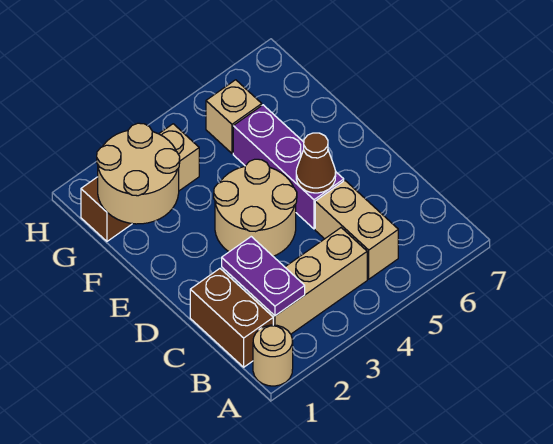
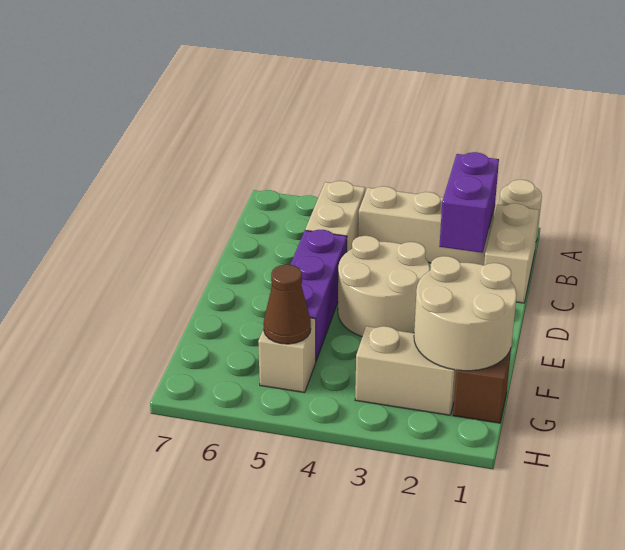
brown brick B1:C1 level 1 -> tan brick B1:C1 level 1
purple plate B2:C2 level 2 -> purple brick B2:C2 level 2
brown cone D5 level 2 -> brown cone G5 level 2

